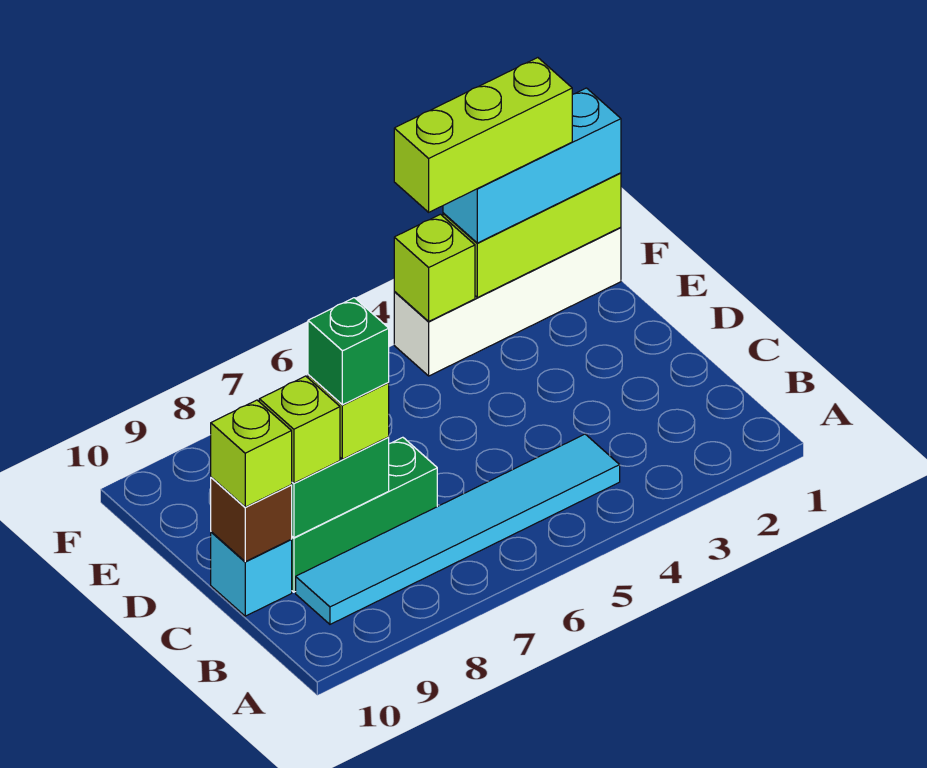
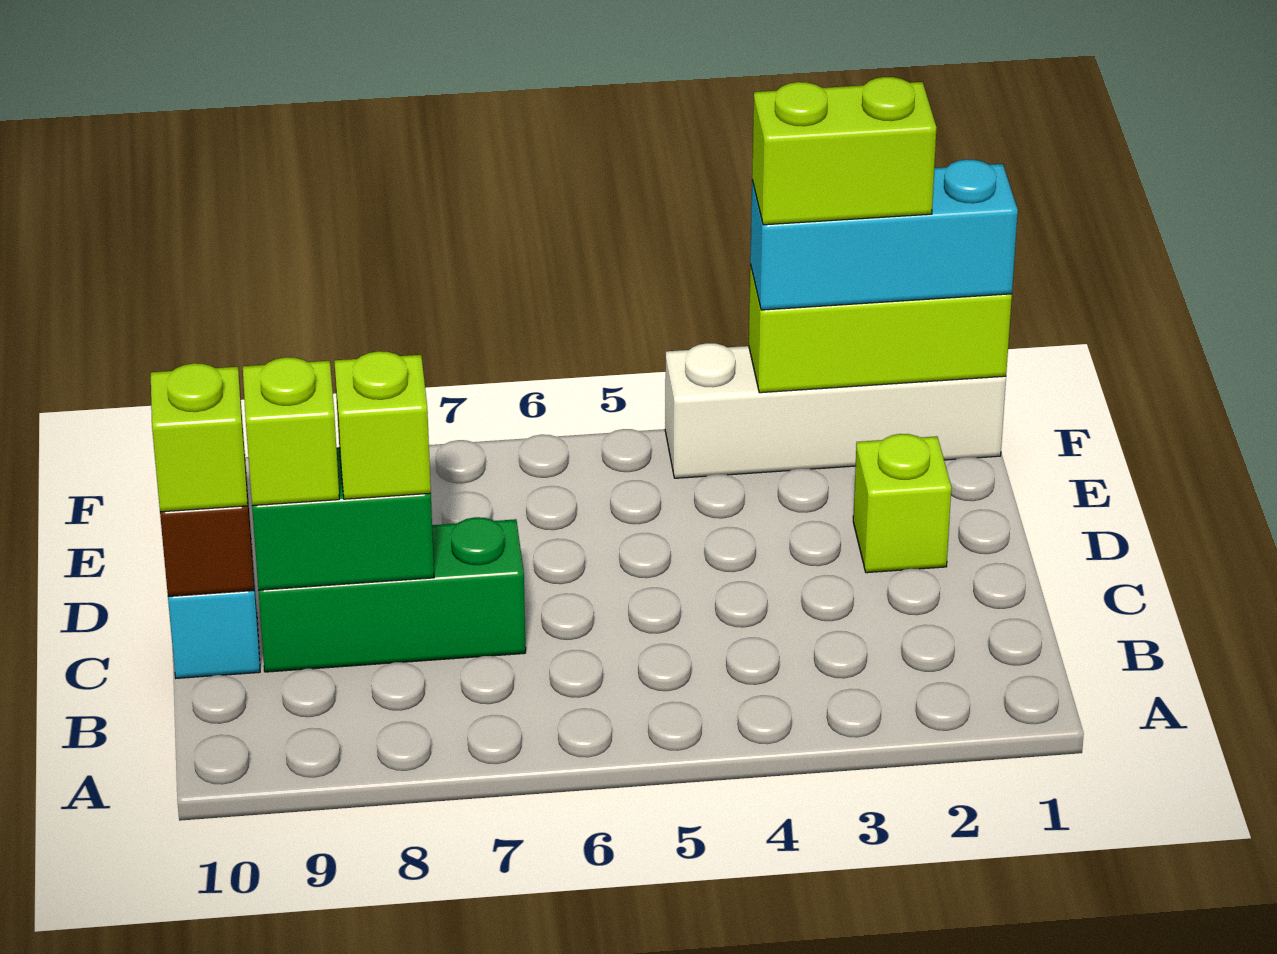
cyan tile B4:B9 level 1 -> none
green brick C8 level 4 -> none
lime brick F2:F4 level 4 -> lime brick F2:F3 level 4
lime brick F4 level 2 -> lime brick D2 level 1

